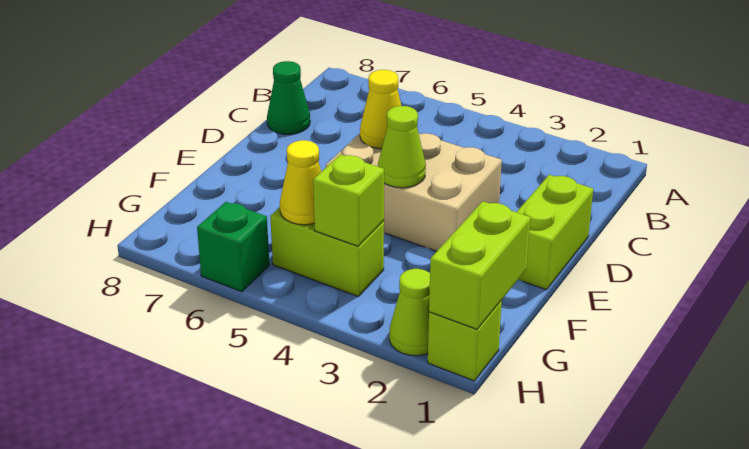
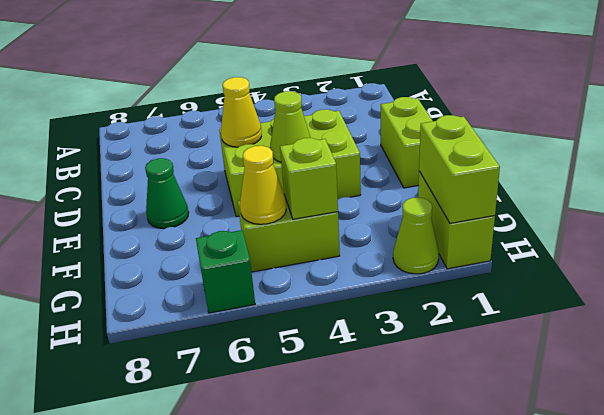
green cone C8 level 1 -> green cone E7 level 1
tan brick D3:E5 level 1 -> lime brick D3:E5 level 1
lime brick H1 level 1 -> lime brick G1:H1 level 1

